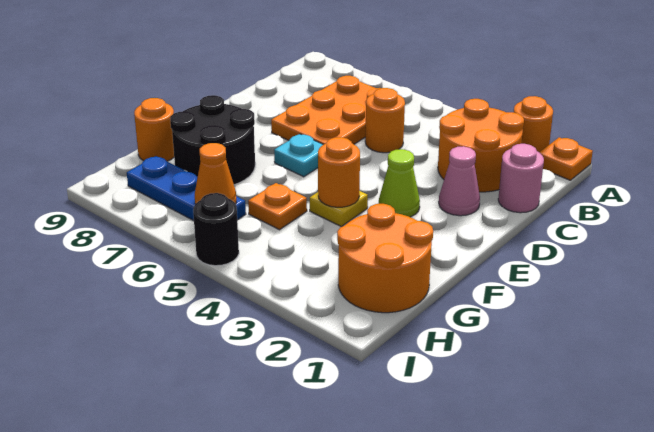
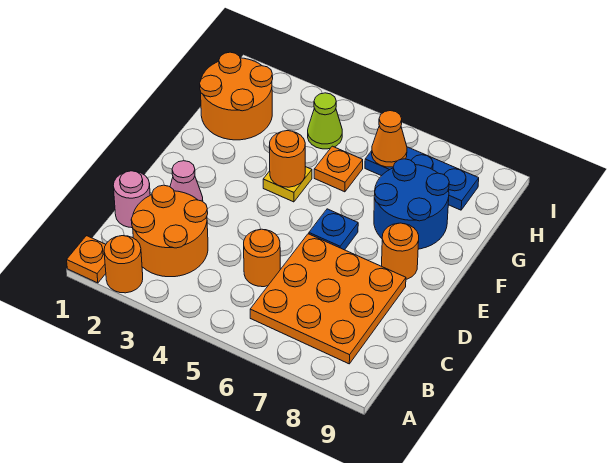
orange plate B6:D7 level 1 -> orange plate B6:D8 level 1
lime cone E3 level 1 -> lime cone H4 level 1
cyan plate E6 level 1 -> blue plate E6 level 1
black round brick F7:G8 level 1 -> blue round brick F7:G8 level 1
orange round brick G9 level 1 -> orange round brick E8 level 1
black round brick I5 level 1 -> none

